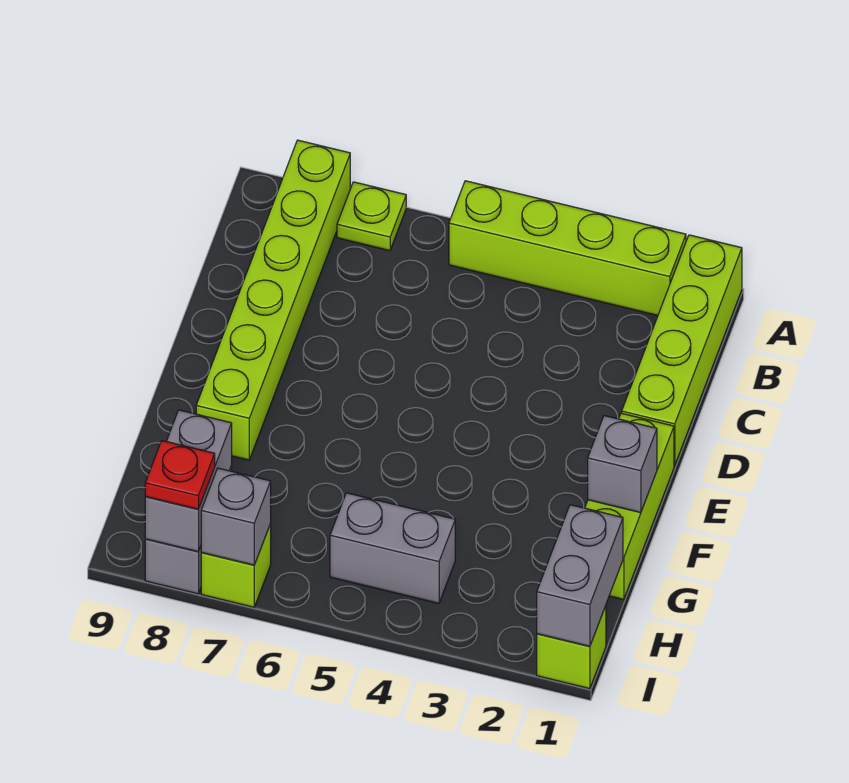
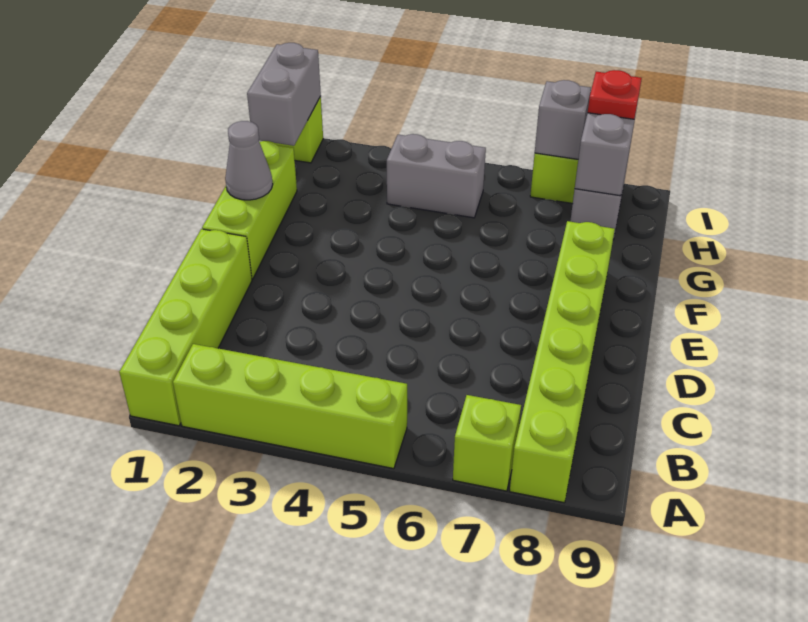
lime plate A7 level 1 -> lime brick A7 level 1
grey brick F1 level 2 -> grey cone F1 level 2

